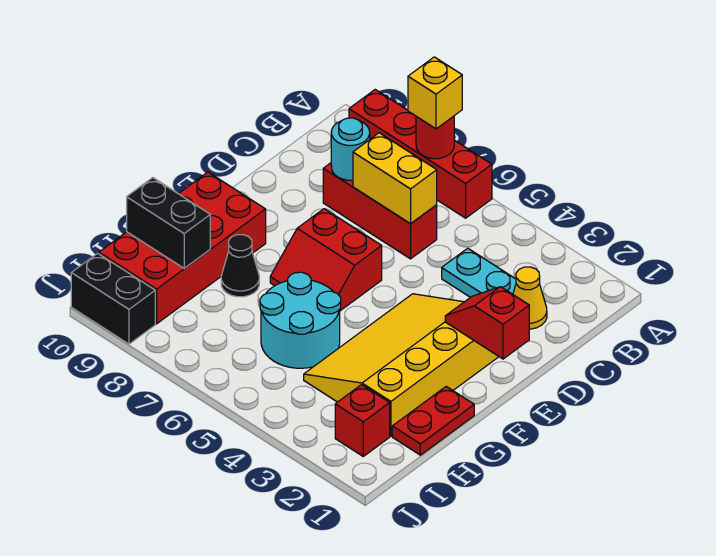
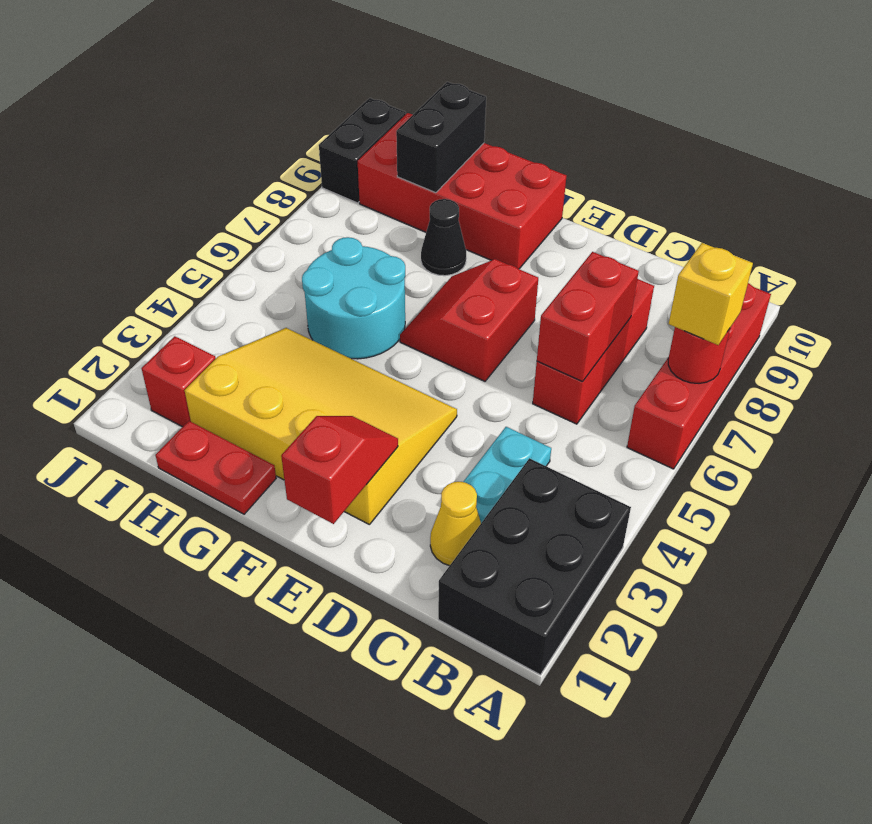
none -> black brick A1:B3 level 1
yellow brick C6:C7 level 2 -> red brick C6:C7 level 2
cyan round brick C8 level 2 -> none

